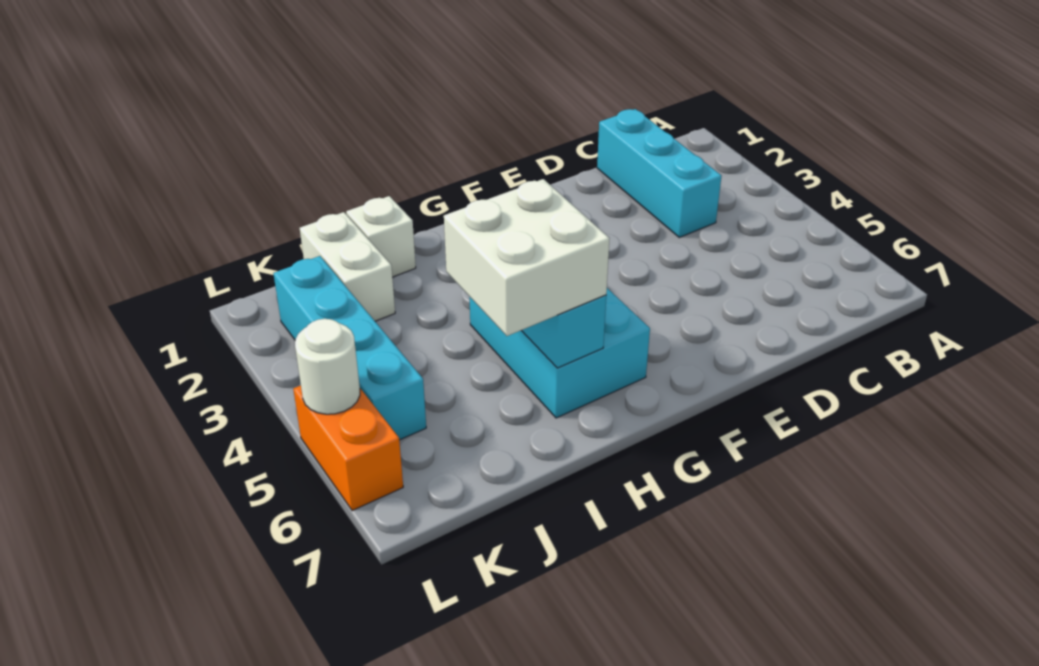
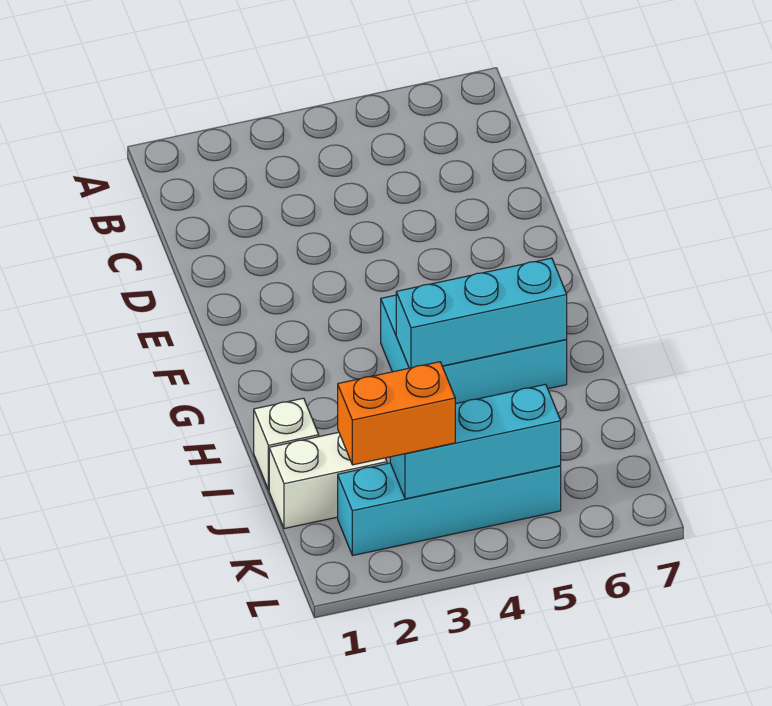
cyan brick C1:C3 level 1 -> cyan brick K3:K5 level 2
white brick H5:I6 level 3 -> none
orange brick L5:L6 level 1 -> orange brick K2:K3 level 3
white round brick L5 level 2 -> none

